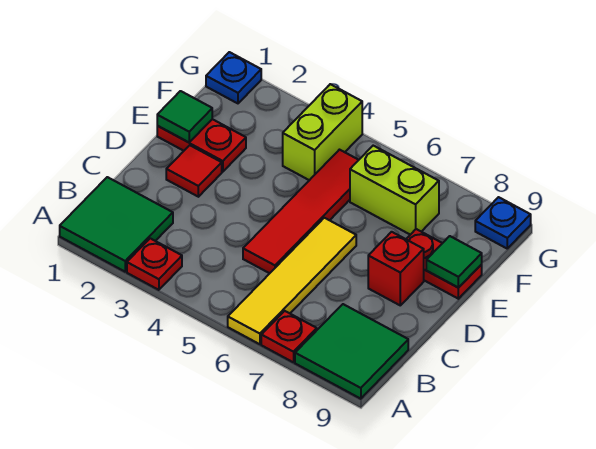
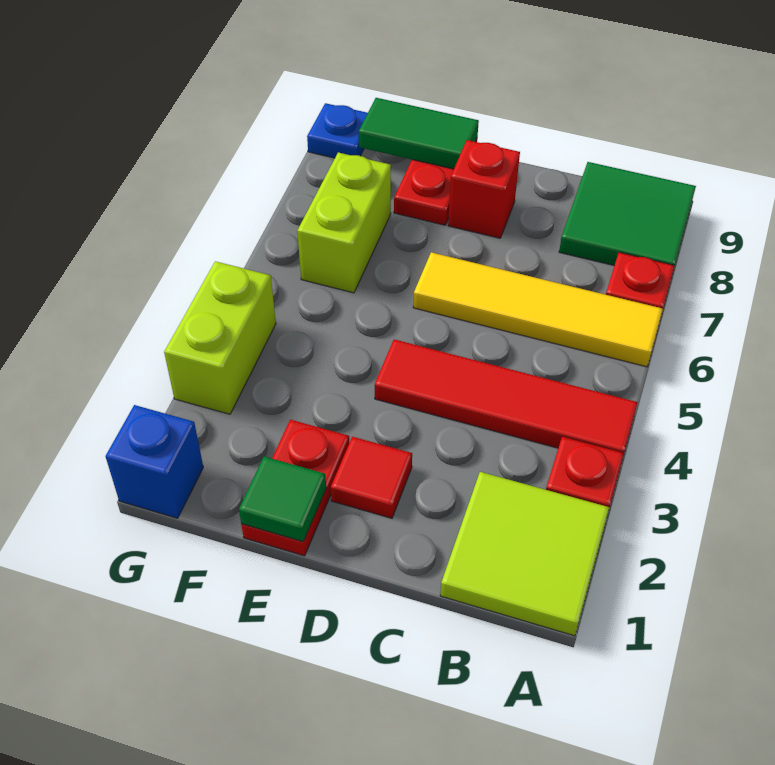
green tile A1:B2 level 1 -> lime tile A1:B2 level 1
red tile C5:F5 level 1 -> red tile A4:D4 level 1
green tile E9 level 2 -> green tile E9:F9 level 2
lime brick F4:G4 level 1 -> lime brick G3:G4 level 1
blue plate G1 level 1 -> blue brick G1 level 1

